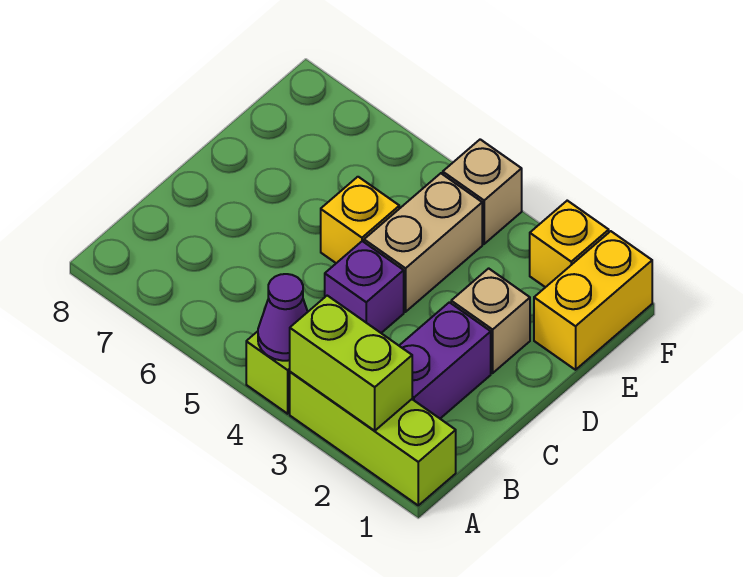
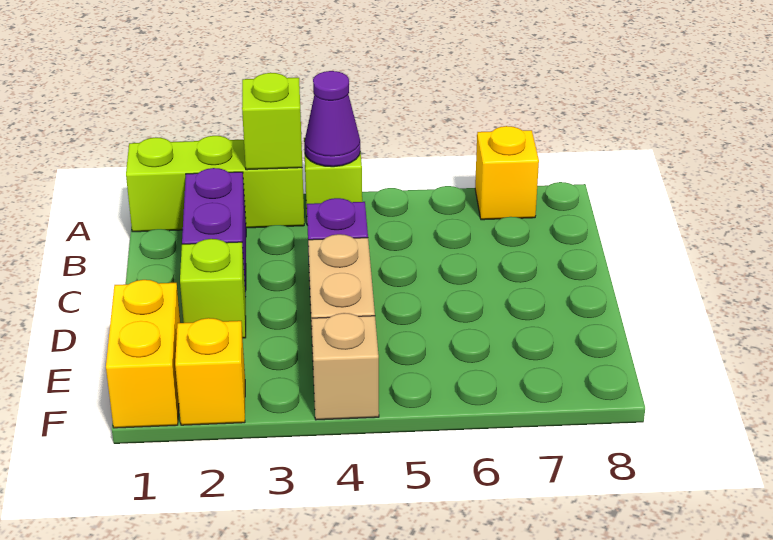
lime brick A2:A3 level 2 -> lime brick A3 level 2
tan brick D2 level 1 -> lime brick D2 level 1
yellow brick D5 level 1 -> yellow brick A7 level 1

